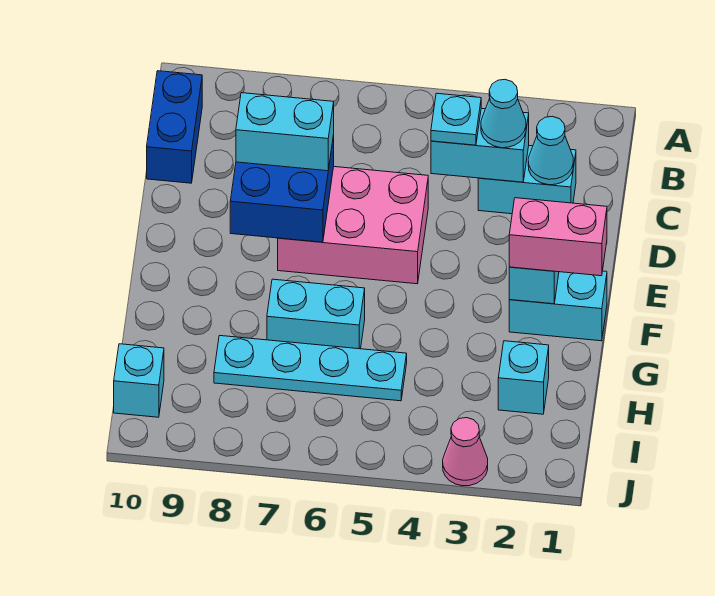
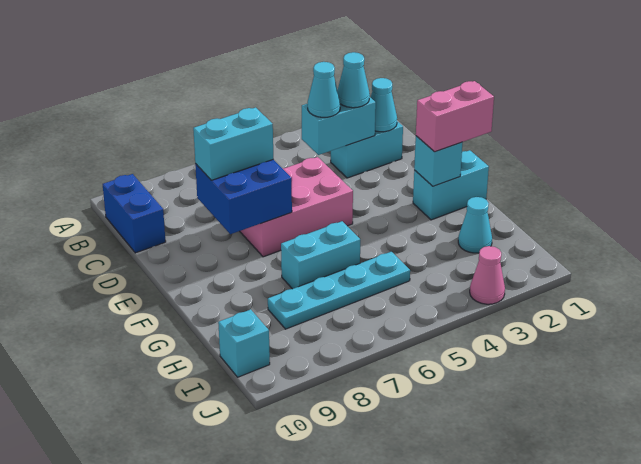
cyan plate C4 level 3 -> cyan cone C4 level 3
cyan brick H2 level 1 -> cyan cone H2 level 1

